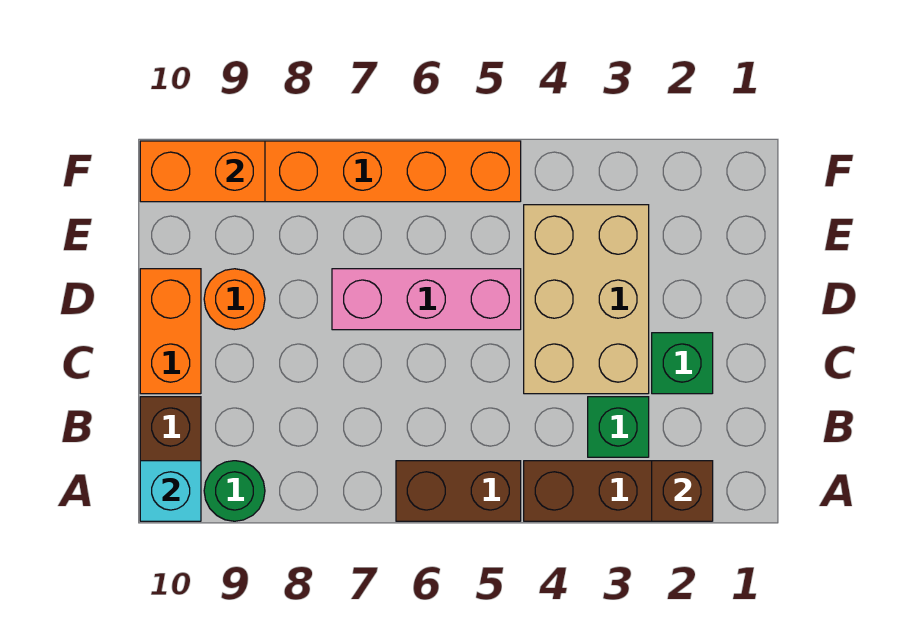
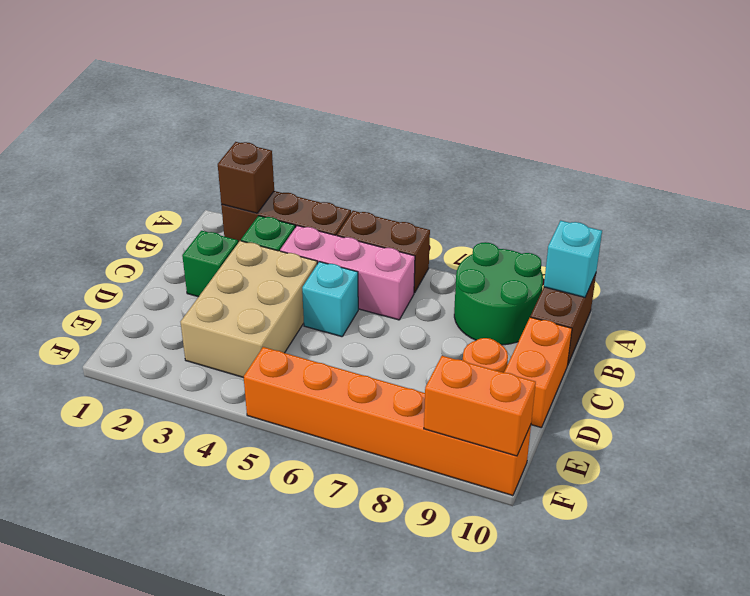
green round brick A9 level 1 -> green round brick A8:B9 level 1
none -> cyan brick C5 level 1
pink brick D5:D7 level 1 -> pink brick B4:B6 level 1

